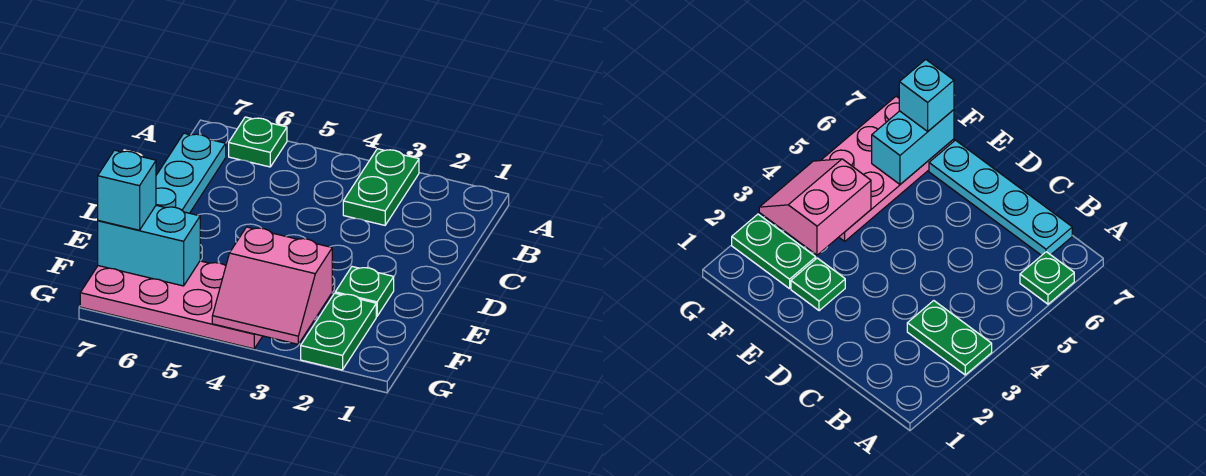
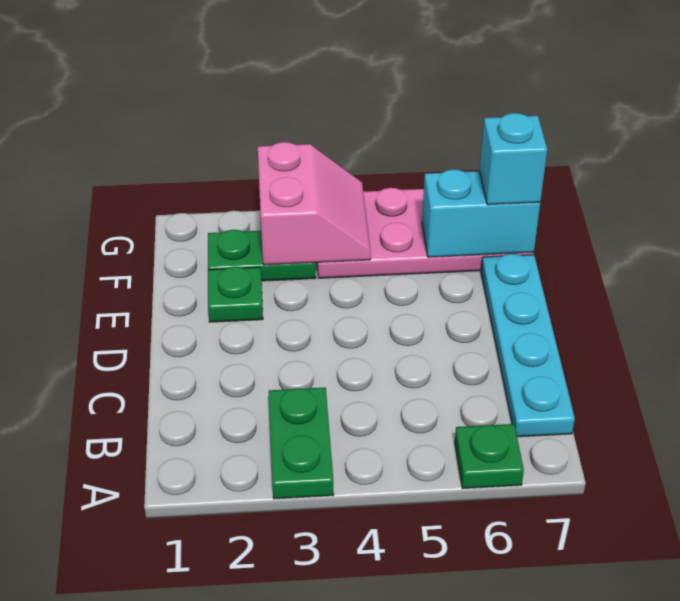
green plate F2:G2 level 1 -> green plate F2:F3 level 1
pink slope F3:G4 level 2 top F -> pink slope F3:G4 level 2 top 3

